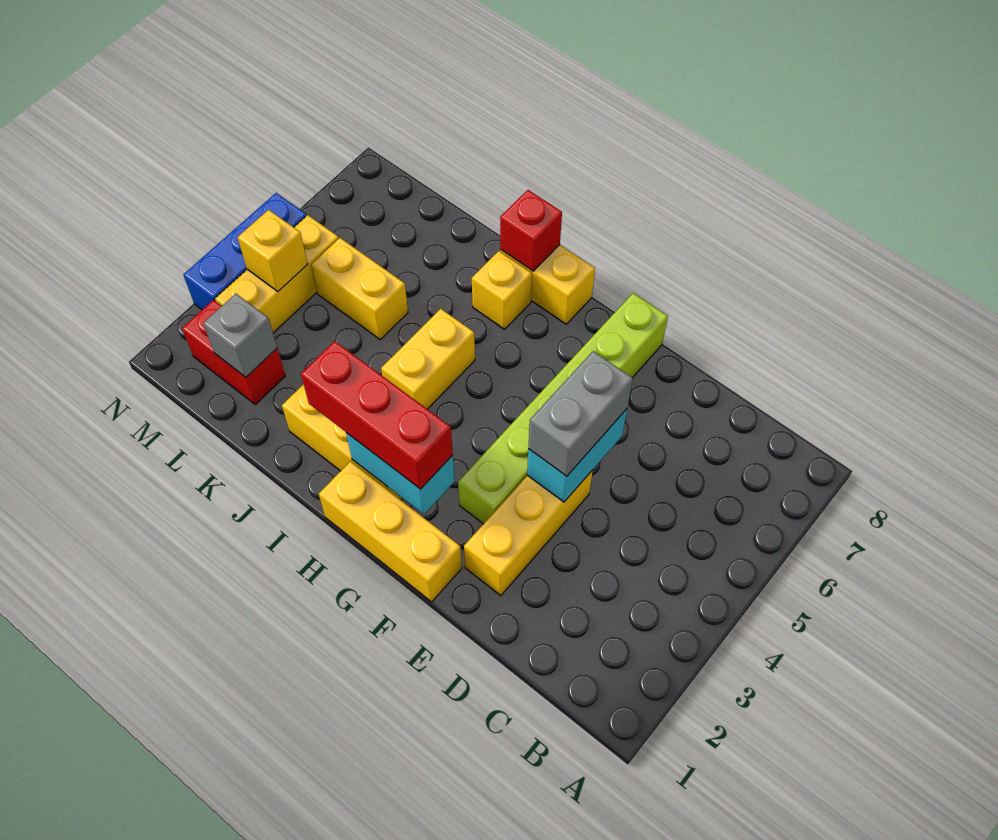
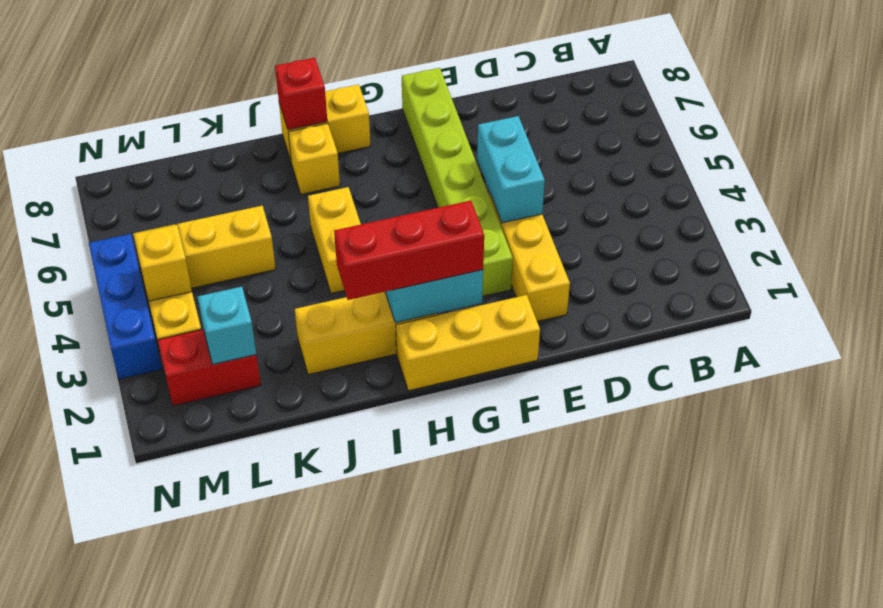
grey brick E4:E5 level 3 -> none
grey brick L2 level 2 -> cyan brick L2 level 2

